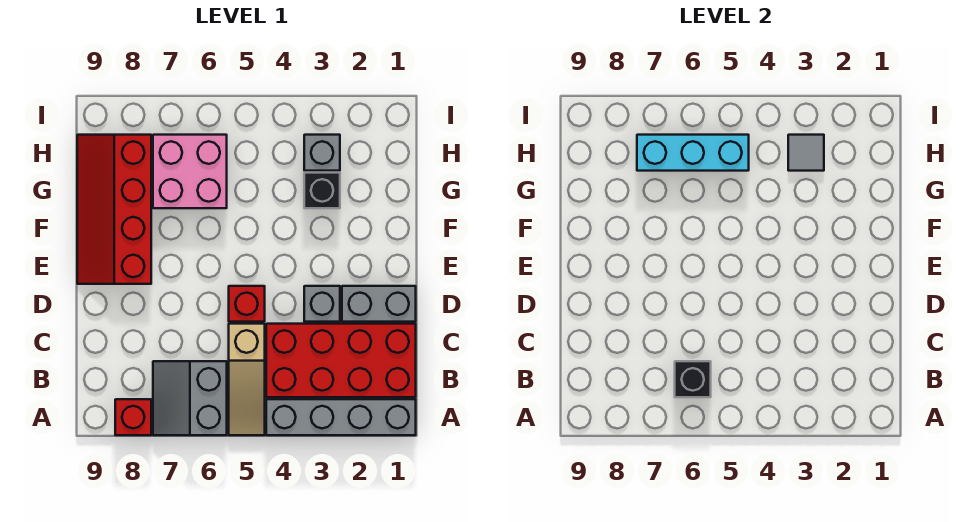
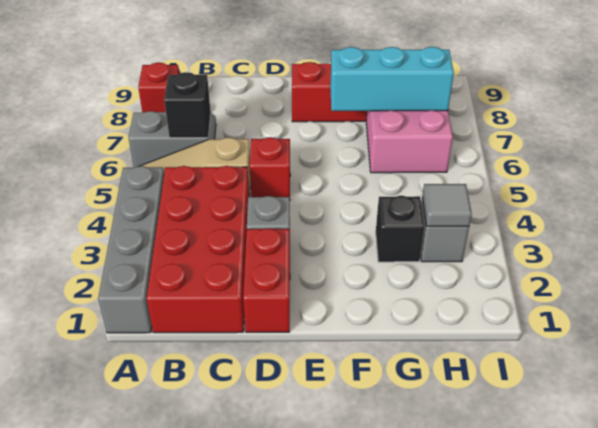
grey brick D1:D2 level 1 -> red brick D1:D2 level 1
cyan brick H5:H7 level 2 -> cyan brick F7:H7 level 2

